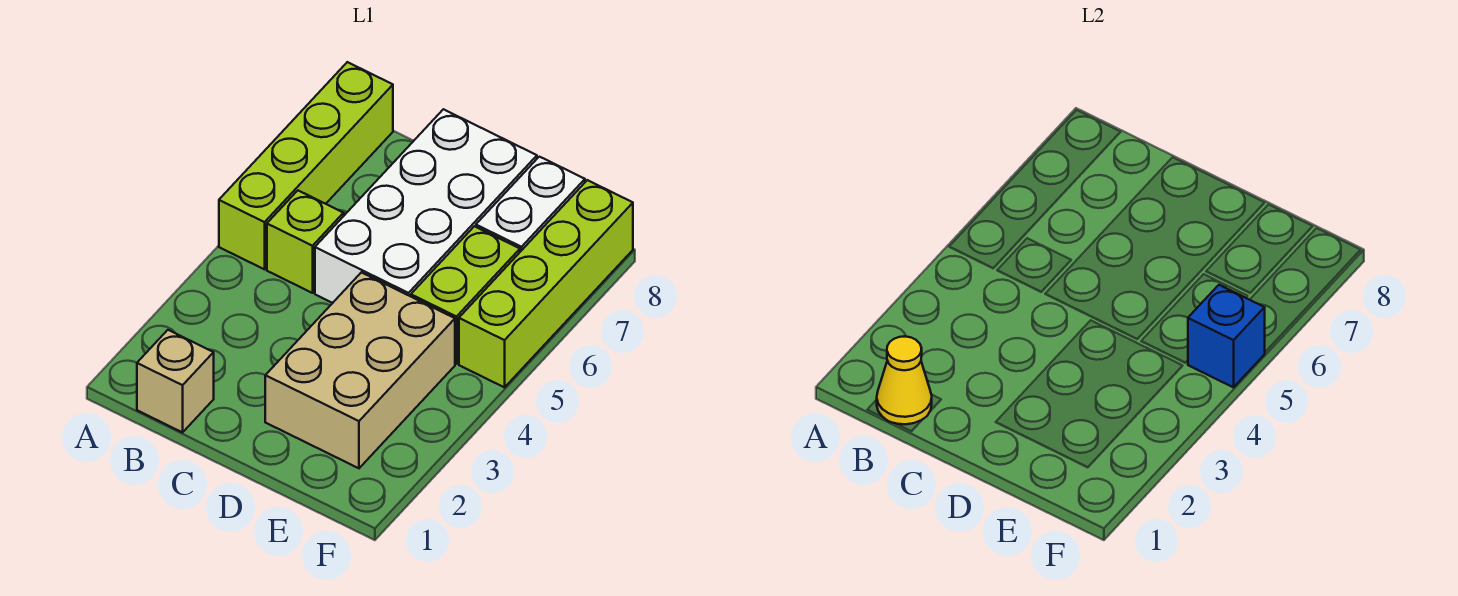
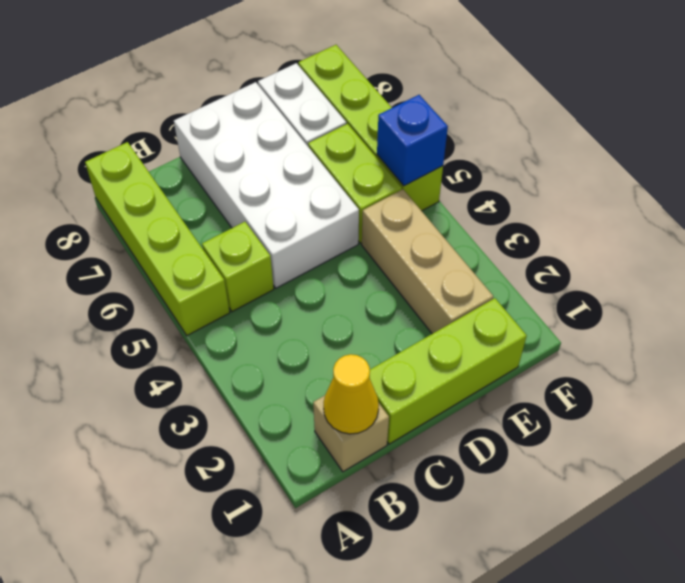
none -> lime brick C1:E1 level 1
tan brick D2:E4 level 1 -> tan brick E2:E4 level 1

